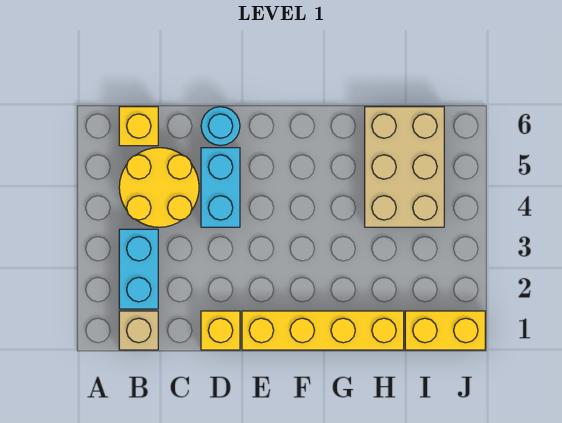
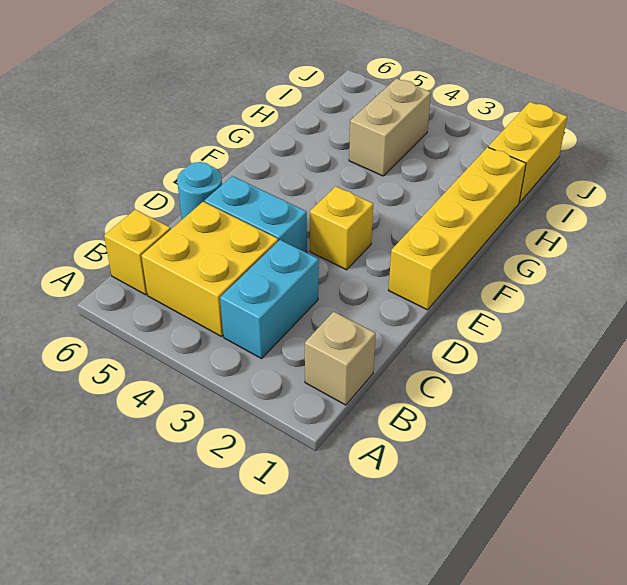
cyan brick B2:B3 level 1 -> cyan brick B3:C3 level 1
yellow round brick B4:C5 level 1 -> yellow brick B4:C5 level 1
yellow brick D1 level 1 -> yellow brick E3 level 1
tan brick H4:I6 level 1 -> tan brick H4:I4 level 1

